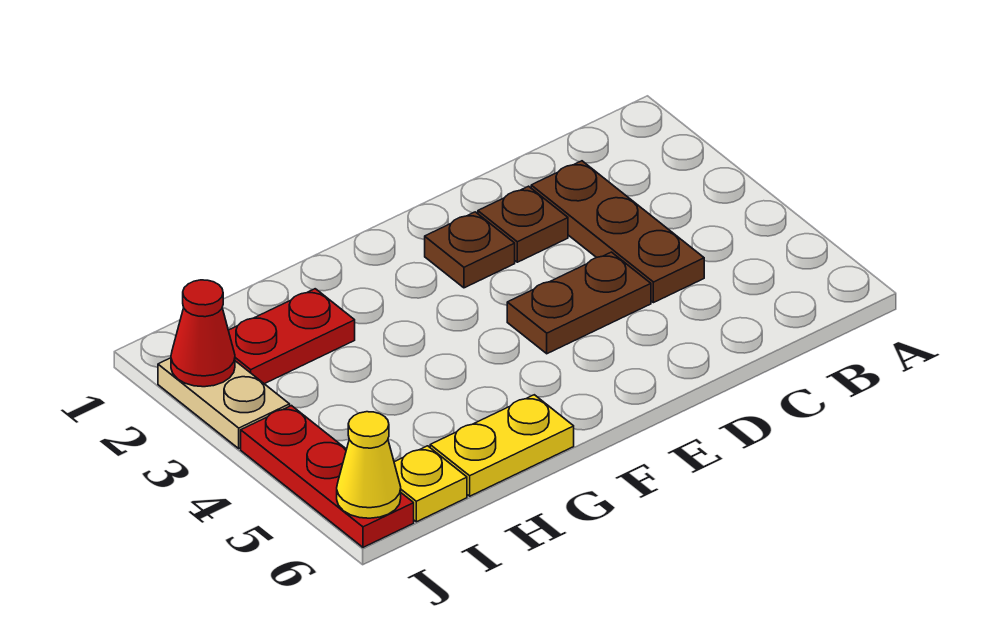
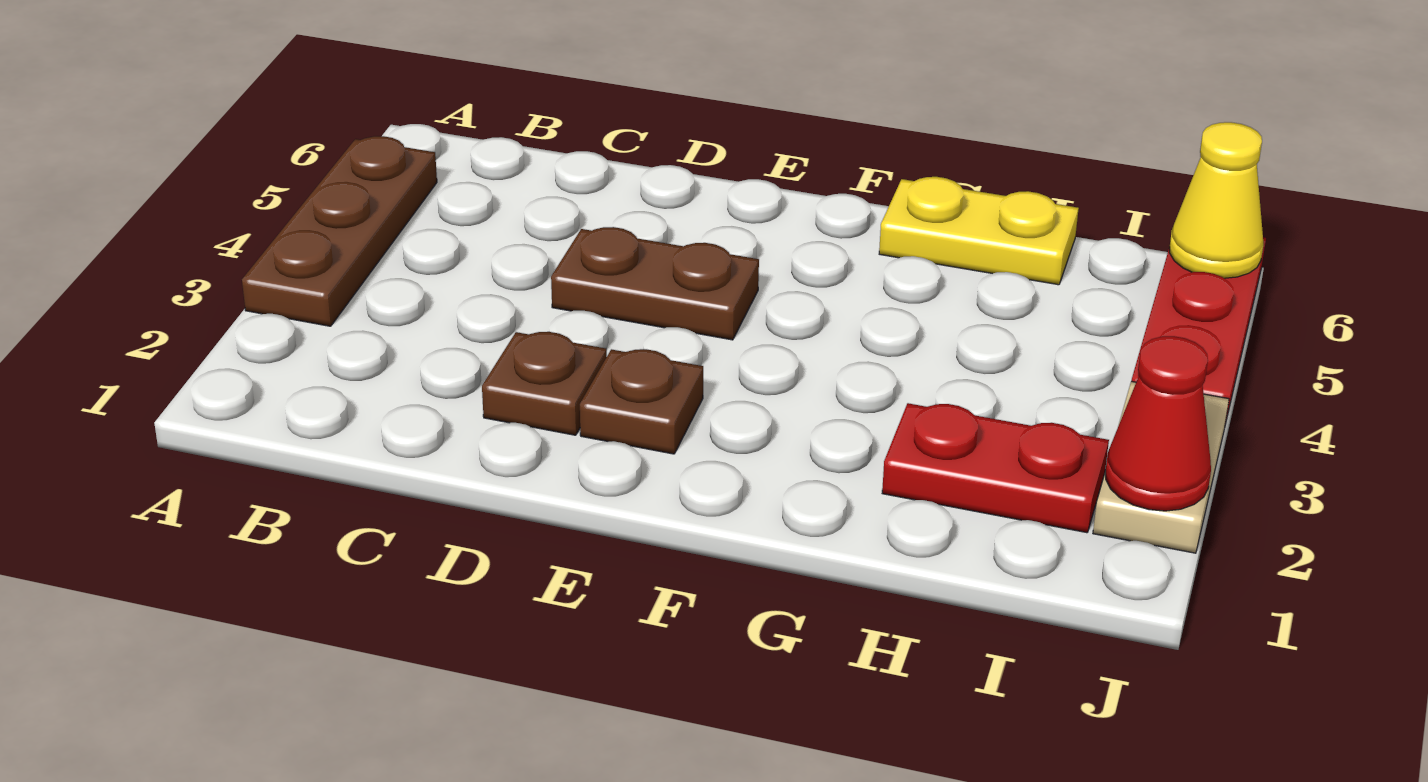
brown plate C2:C4 level 1 -> brown plate A3:A5 level 1
yellow plate I6 level 1 -> none

